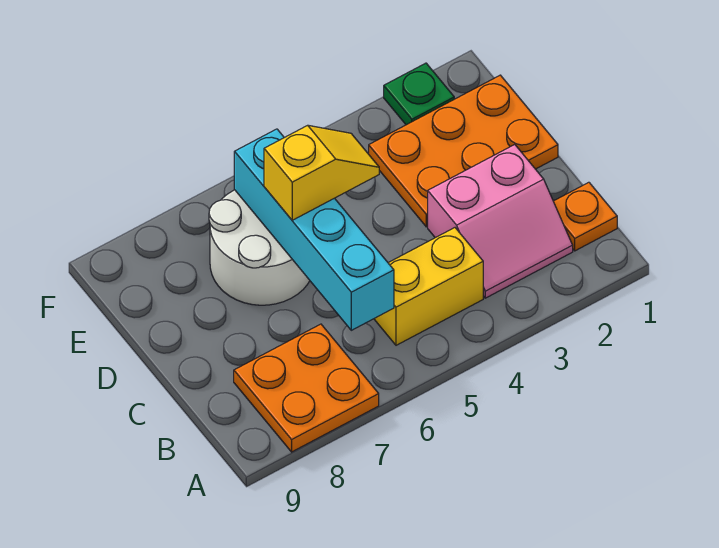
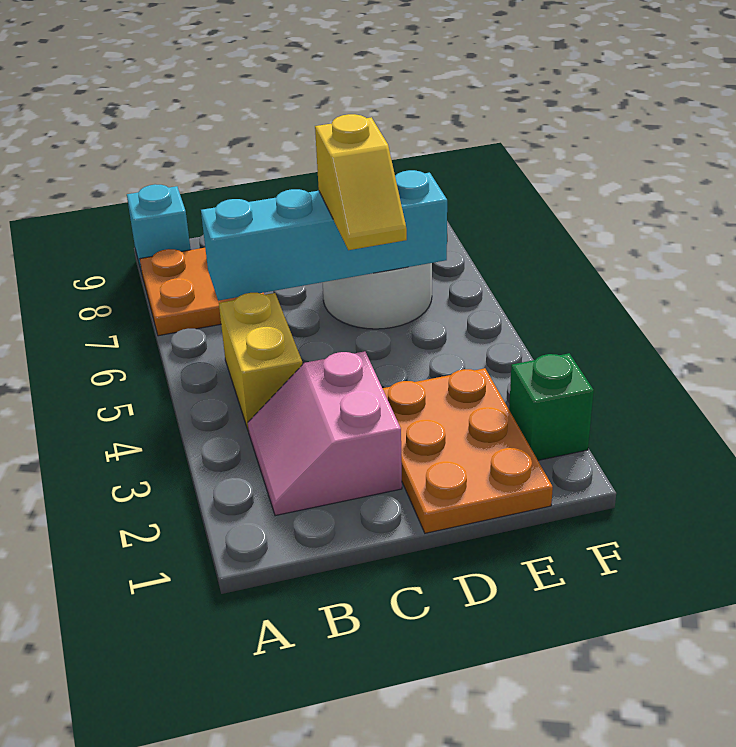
none -> cyan brick A9 level 1
orange plate B1 level 1 -> none
green plate F2 level 1 -> green brick F2 level 1

